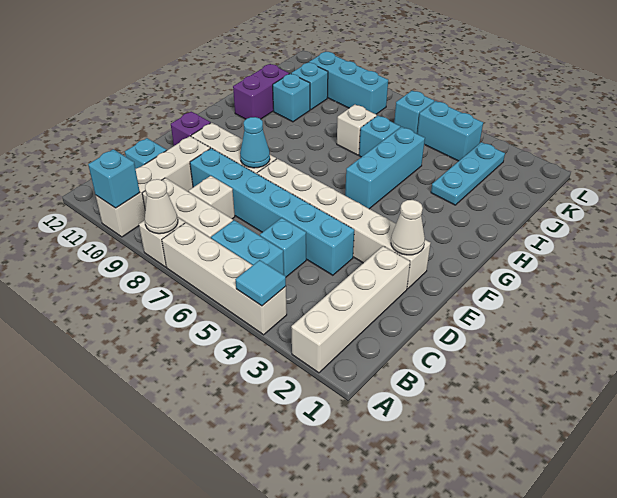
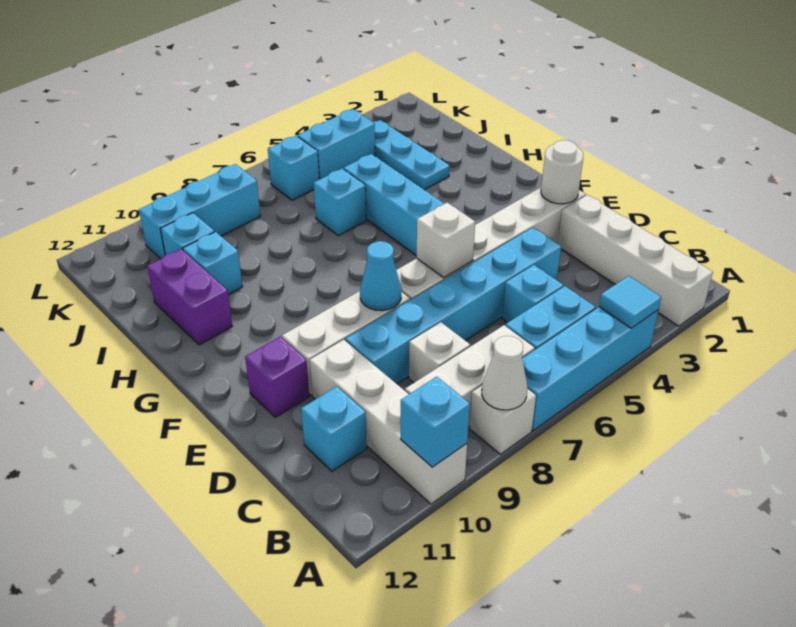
white brick A4:A7 level 1 -> cyan brick A4:A7 level 1
white cone E2 level 2 -> white round brick E2 level 2
white brick I7 level 1 -> white brick E6 level 2

